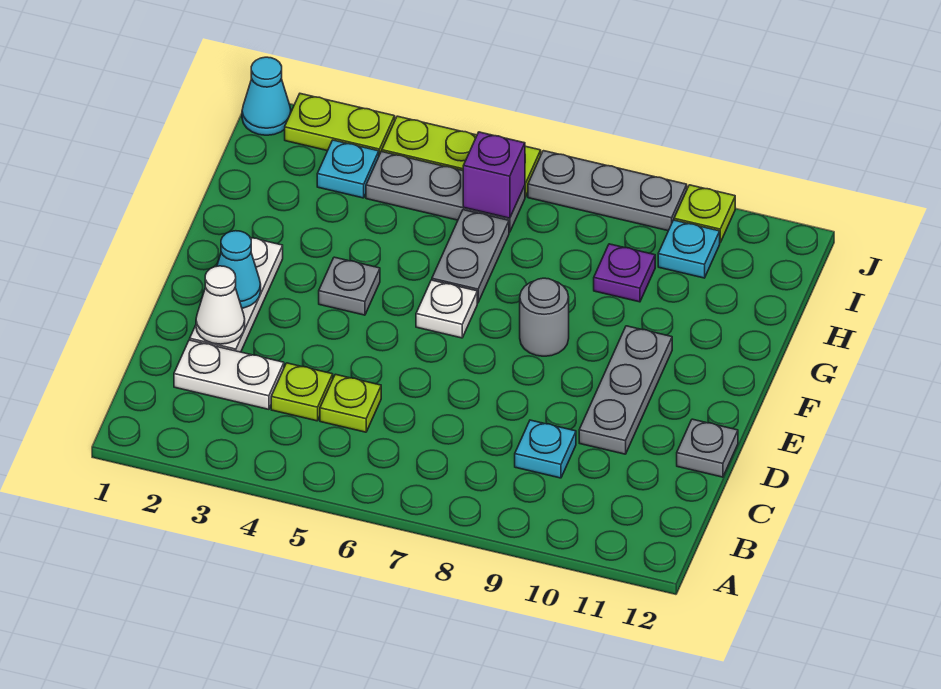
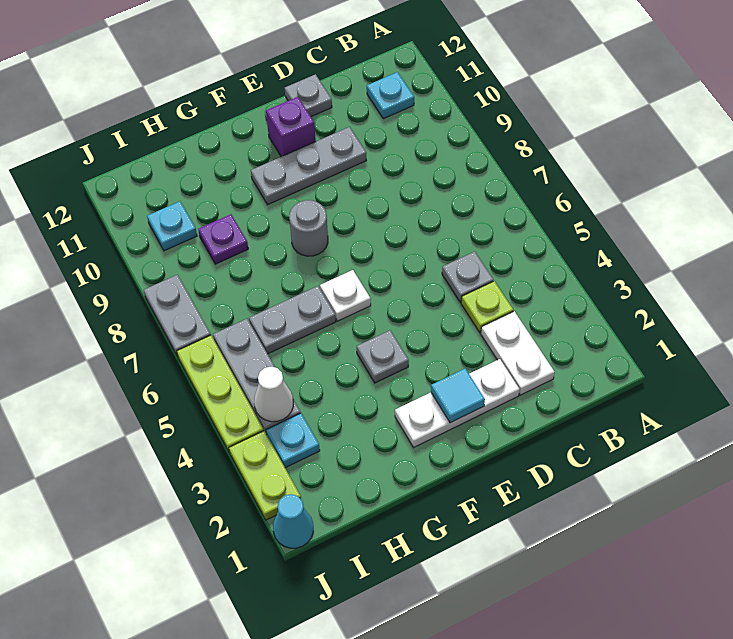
lime plate C5 level 1 -> grey plate C5 level 1
cyan plate C9 level 1 -> cyan plate B11 level 1
white cone D2 level 2 -> white cone I4 level 2
cyan cone E2 level 2 -> cyan tile E2 level 2
purple brick I6 level 2 -> purple brick E11 level 1
grey plate J7:J9 level 1 -> grey plate J7:J8 level 1
lime plate J10 level 1 -> none

